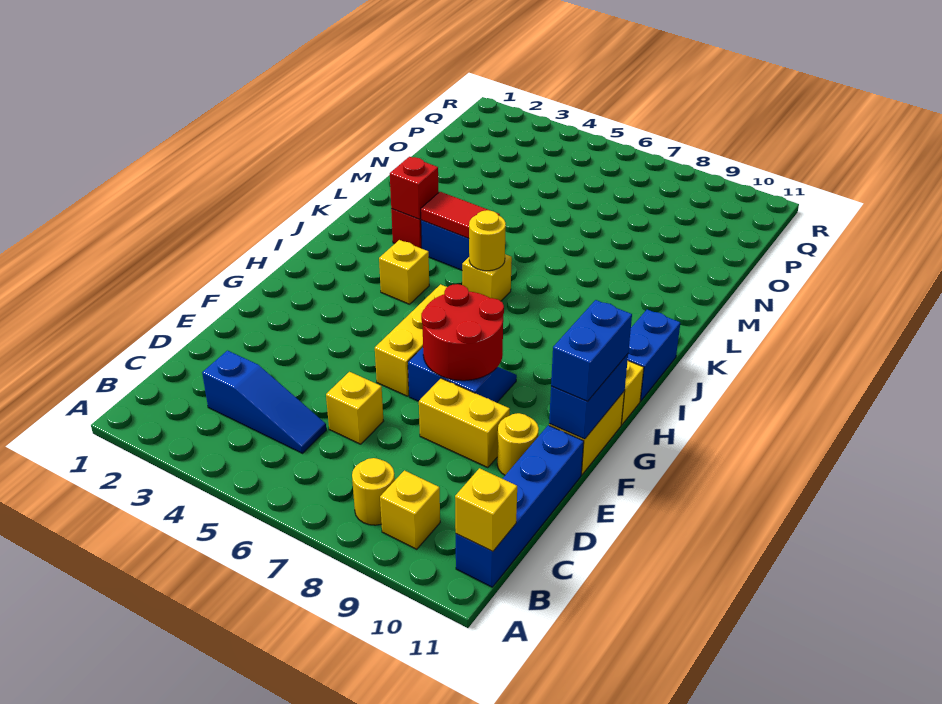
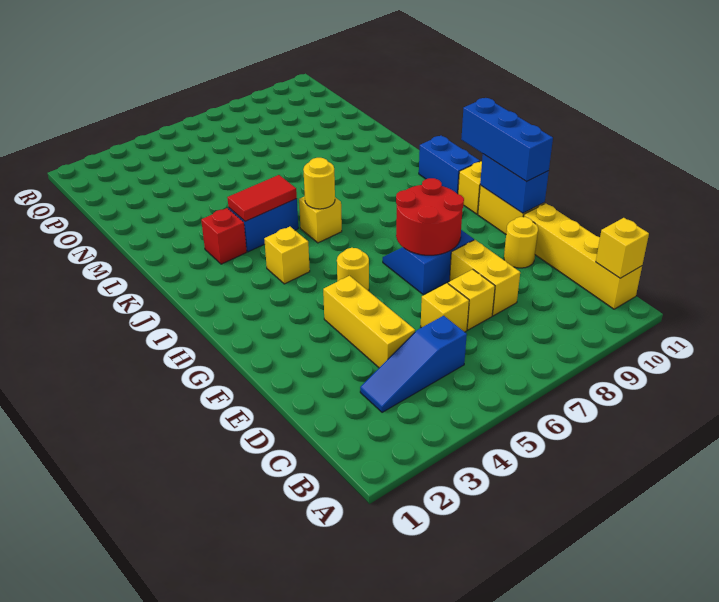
yellow round brick B8 level 1 -> yellow round brick G5 level 1
yellow brick B9 level 1 -> yellow brick D7 level 1
blue brick B11:E11 level 1 -> yellow brick B11:E11 level 1
blue slope C3:C5 level 1 top 3 -> blue slope C3:C5 level 1 top 5
yellow brick E8:E9 level 1 -> yellow brick D8:E8 level 1
yellow brick F6:H6 level 1 -> yellow brick D4:F4 level 1
blue brick F11:G11 level 3 -> blue brick F11:H11 level 3
red brick K3 level 2 -> none

